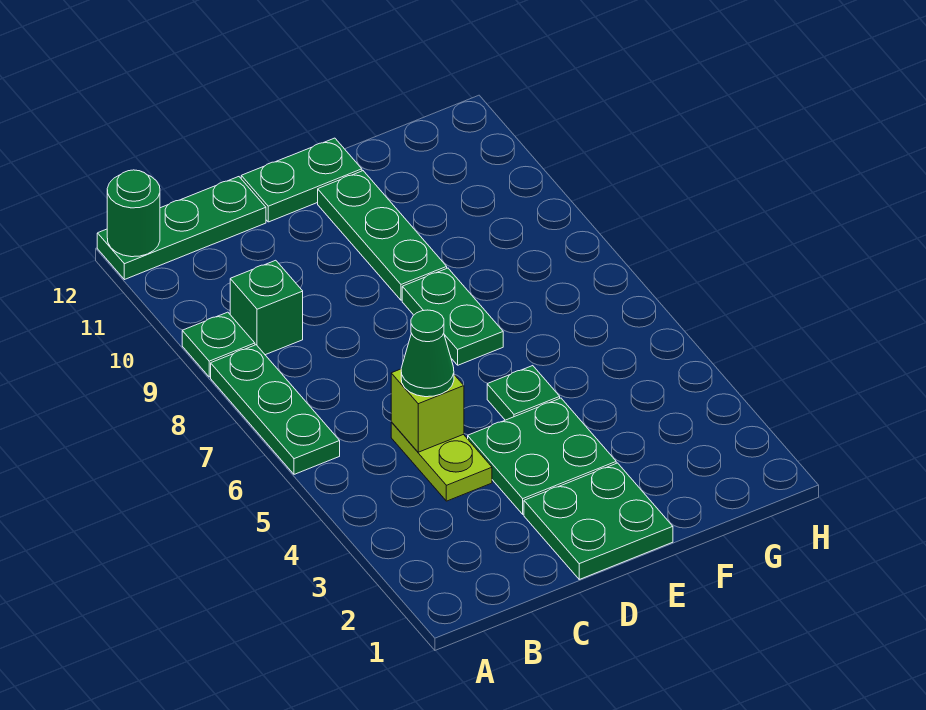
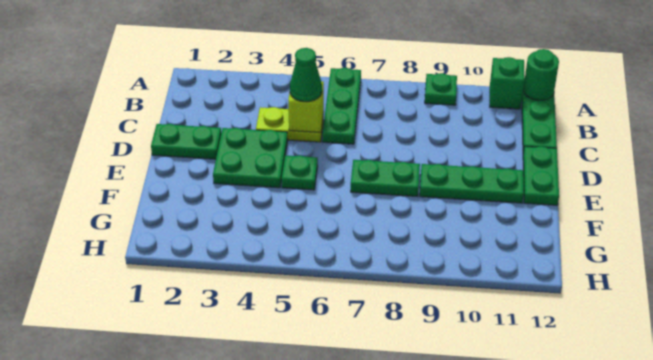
green plate A6:A8 level 1 -> green plate A6:C6 level 1
green brick B9 level 1 -> green brick A11 level 1
green plate D1:E2 level 1 -> green plate D1:D2 level 1

